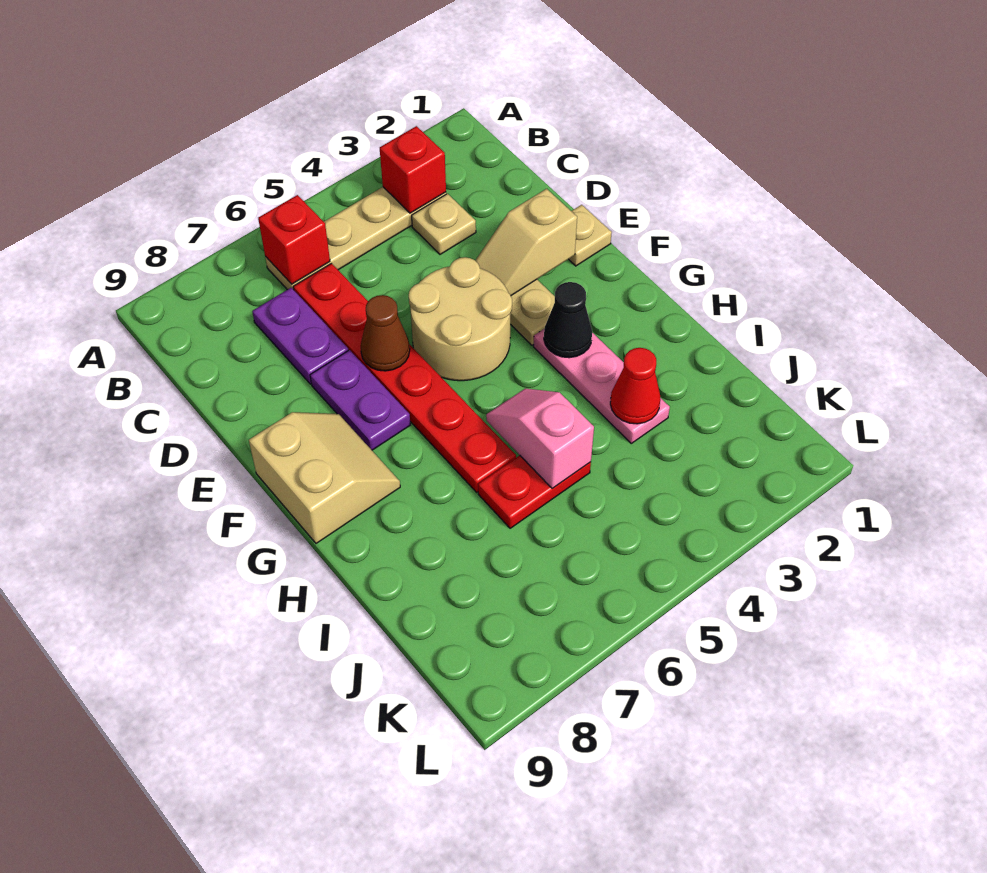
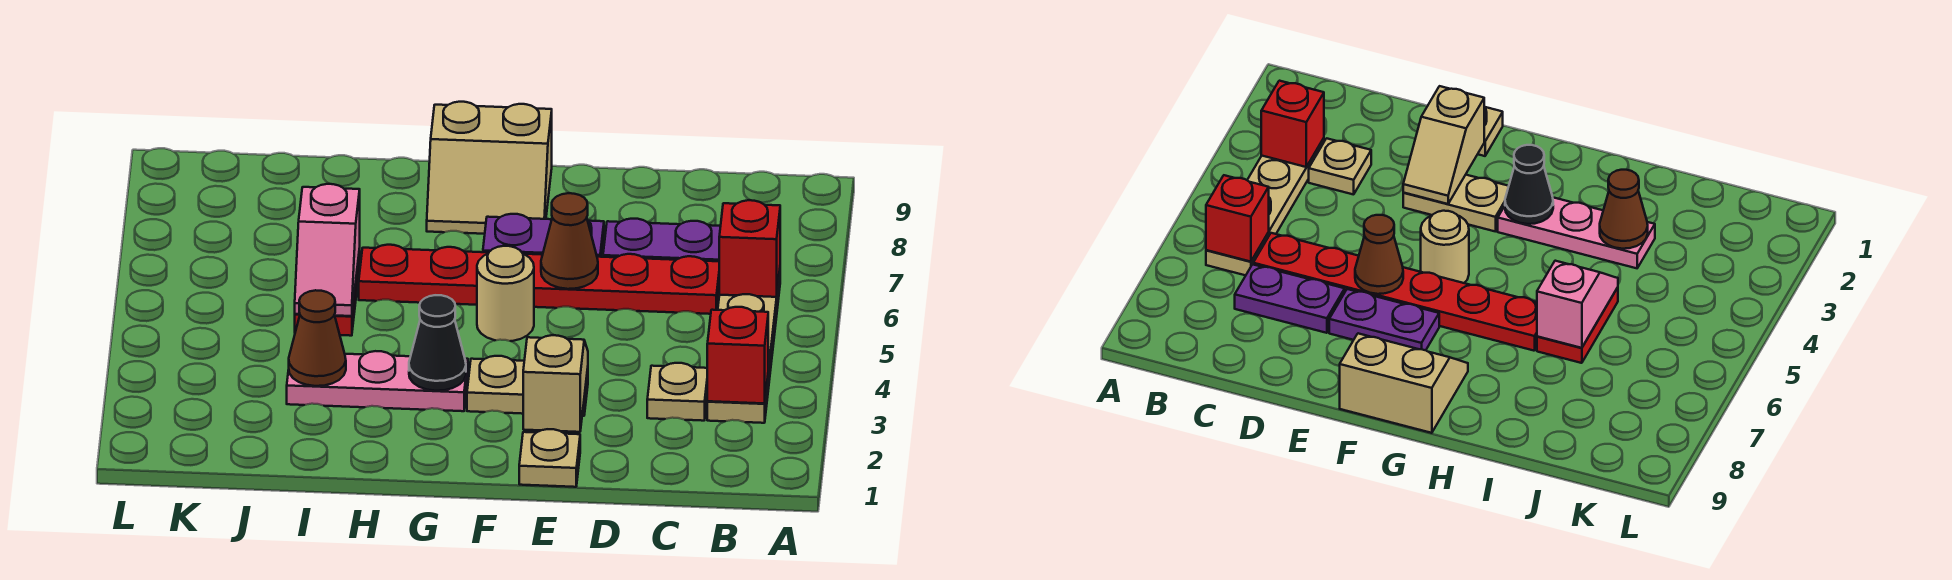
tan round brick E4:F5 level 1 -> tan round brick F5 level 1
pink slope H5:I5 level 2 top I -> pink slope I5:I6 level 2 top 6
red cone I3 level 2 -> brown cone I3 level 2

